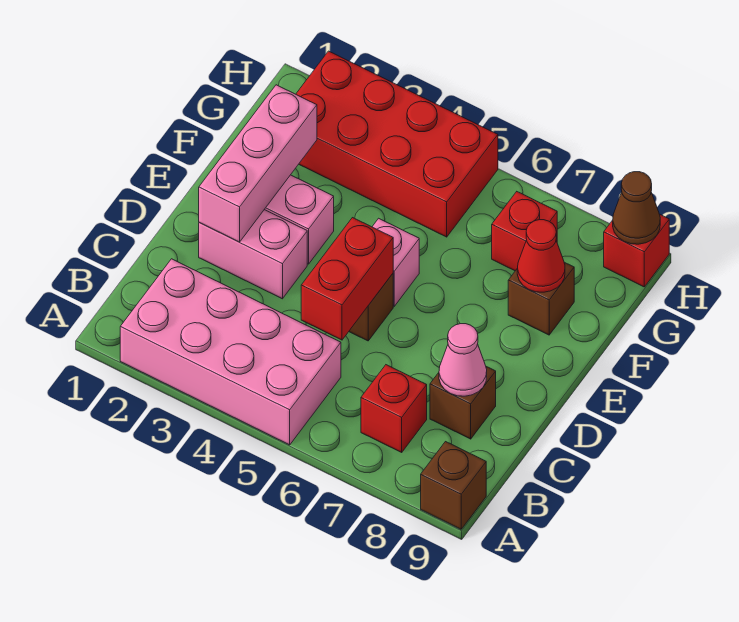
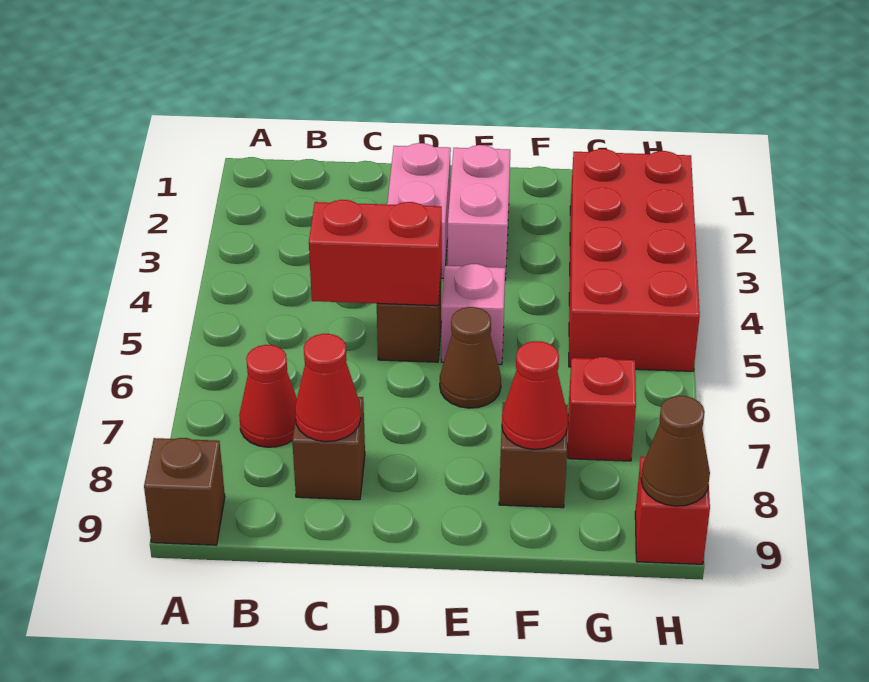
pink brick A2:B5 level 1 -> none
red brick B7 level 1 -> red cone B7 level 1
pink cone C8 level 2 -> red cone C8 level 2
pink brick D2:F2 level 2 -> none
none -> brown cone E6 level 1

